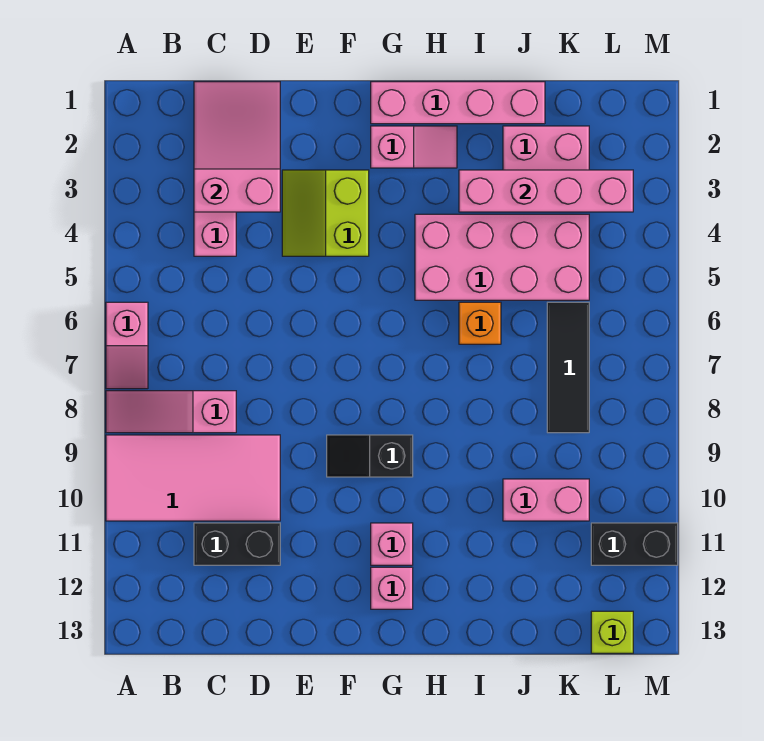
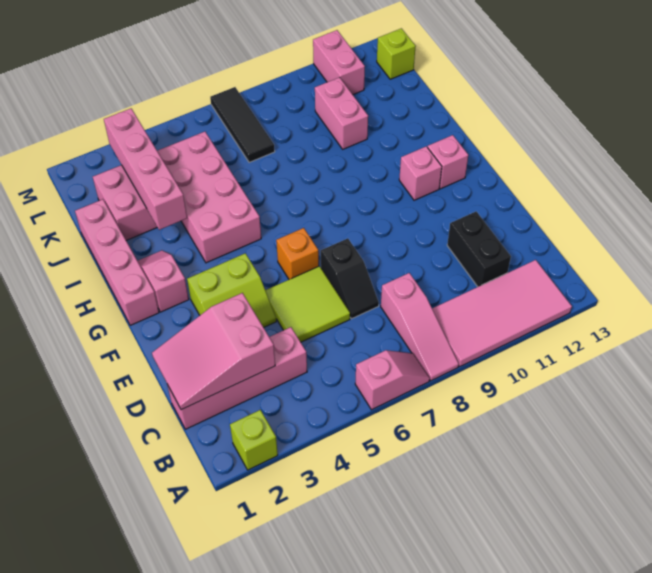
none -> lime brick A2 level 1
pink tile A9:D10 level 1 -> pink tile A9:B12 level 1
none -> lime tile D5:E6 level 1
black slope F9:G9 level 1 top G -> black slope D7:E7 level 1 top E
orange brick I6 level 1 -> orange brick F6 level 1
black tile K6:K8 level 1 -> black tile K7:M7 level 1
black brick L11:M11 level 1 -> pink brick L11:M11 level 1

